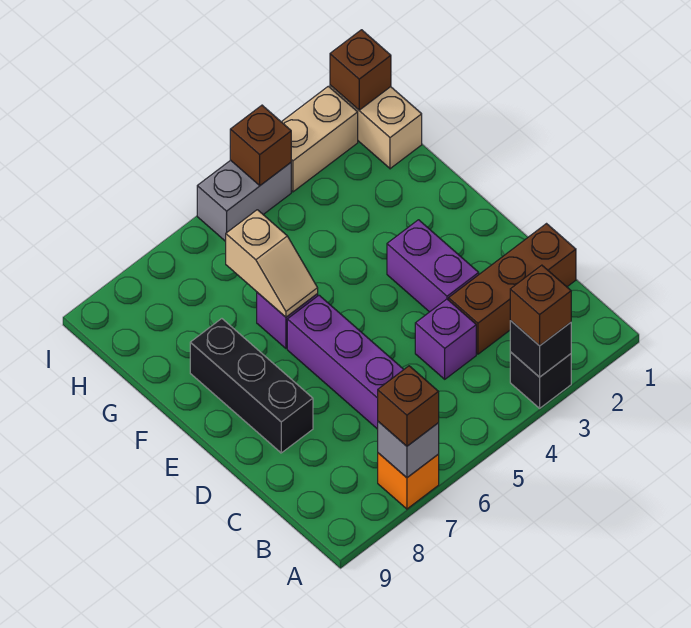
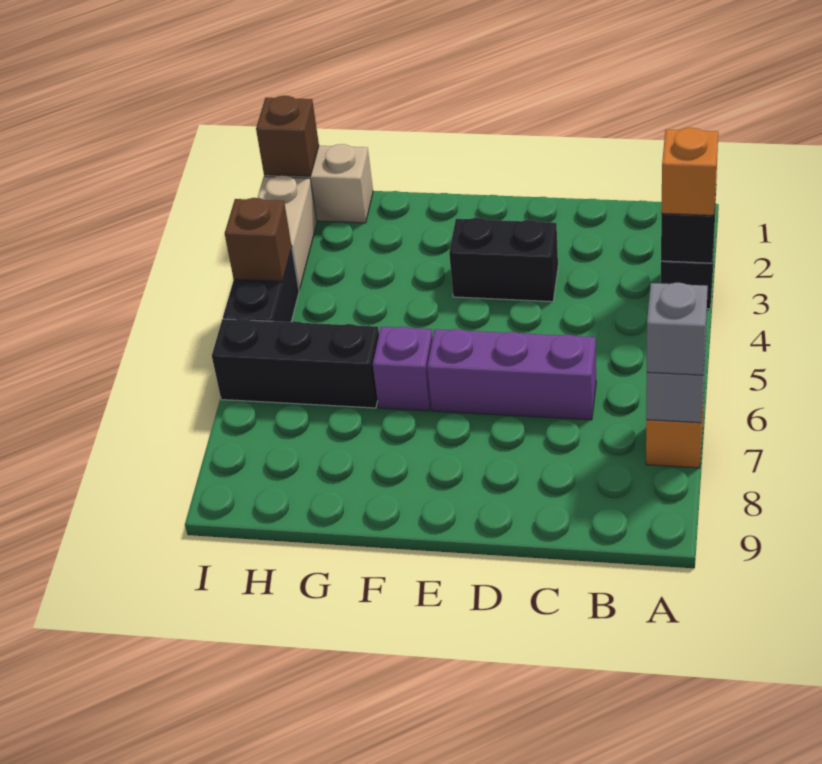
brown brick A3 level 3 -> orange brick A3 level 3
brown brick A7 level 3 -> grey brick A7 level 3
brown brick C1:C3 level 1 -> none
purple brick C4 level 1 -> none
purple brick D3:E3 level 1 -> black brick D3:E3 level 1
black brick D8:F8 level 1 -> black brick G6:I6 level 1
tan slope F6:G6 level 2 top G -> none
grey brick I4:I5 level 1 -> black brick I4:I5 level 1

